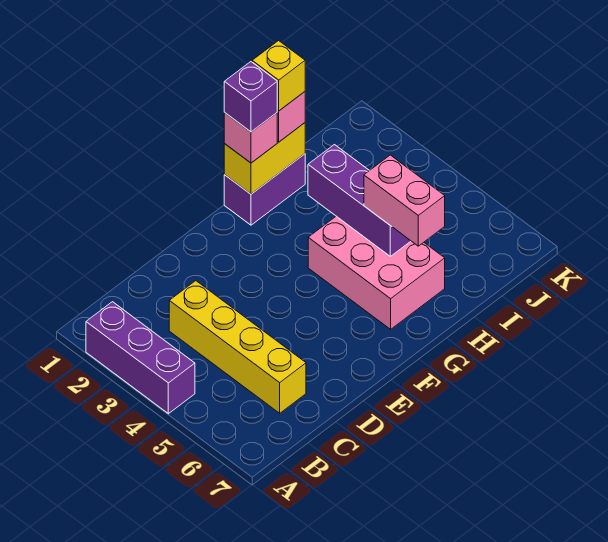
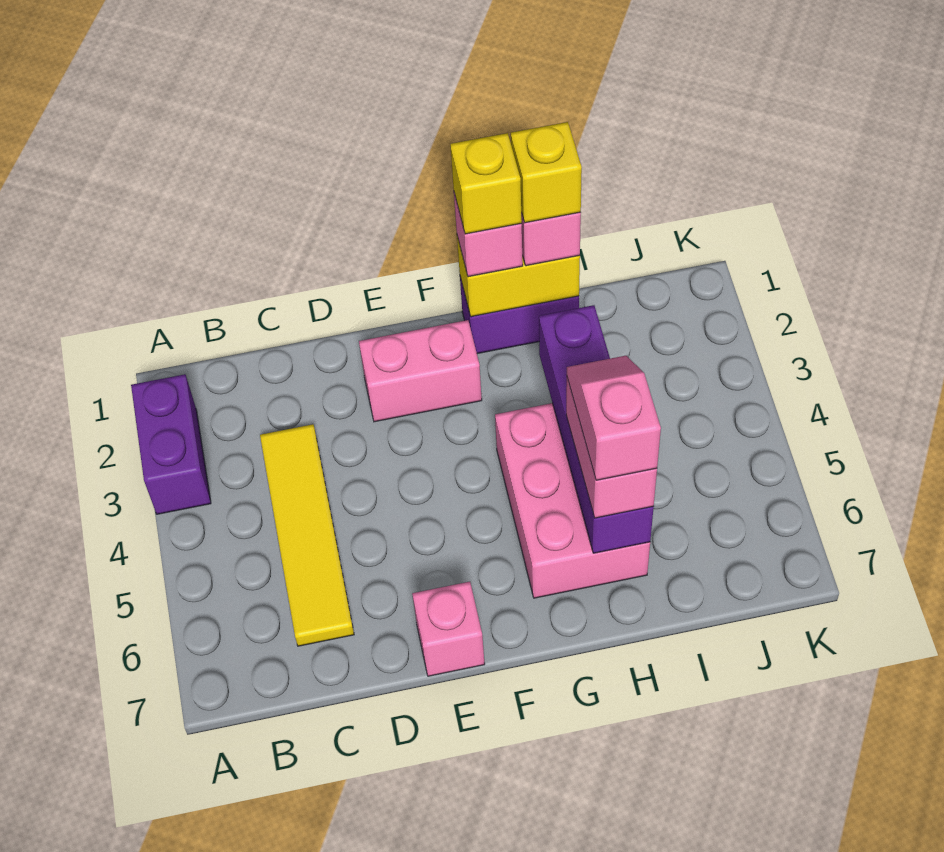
purple brick A2:A4 level 1 -> purple brick A2:A3 level 1
yellow brick C3:C6 level 1 -> yellow tile C3:C6 level 1
none -> pink brick E2:F2 level 1
none -> pink brick E7 level 1
purple brick G1 level 4 -> yellow brick G1 level 4
purple brick H3:H5 level 2 -> purple brick H3:H6 level 2
none -> pink slope H5:H6 level 4 top 6

